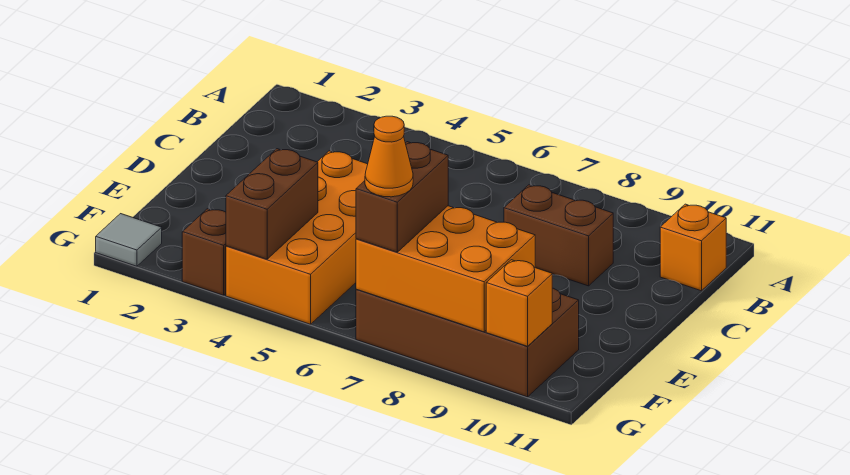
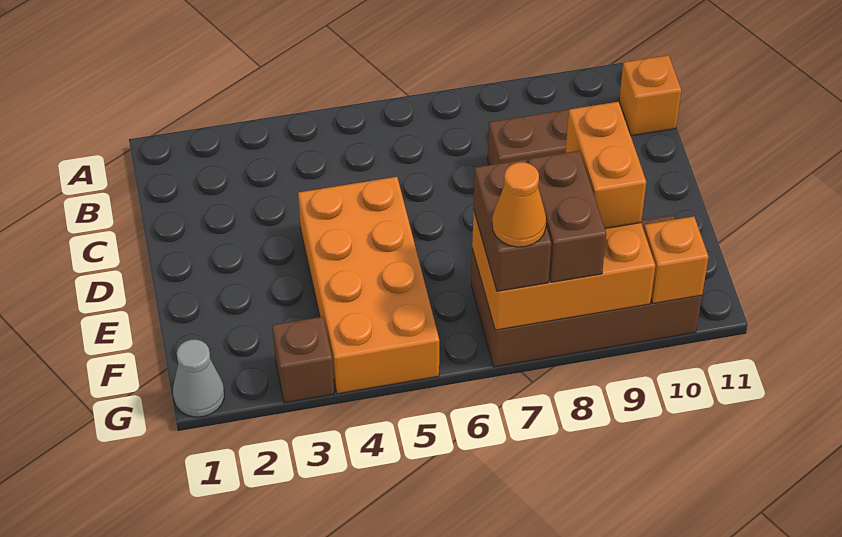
none -> orange brick E9:F9 level 3
brown brick F4:G4 level 2 -> brown brick F8:G8 level 3
grey tile G1 level 1 -> grey cone G1 level 1

